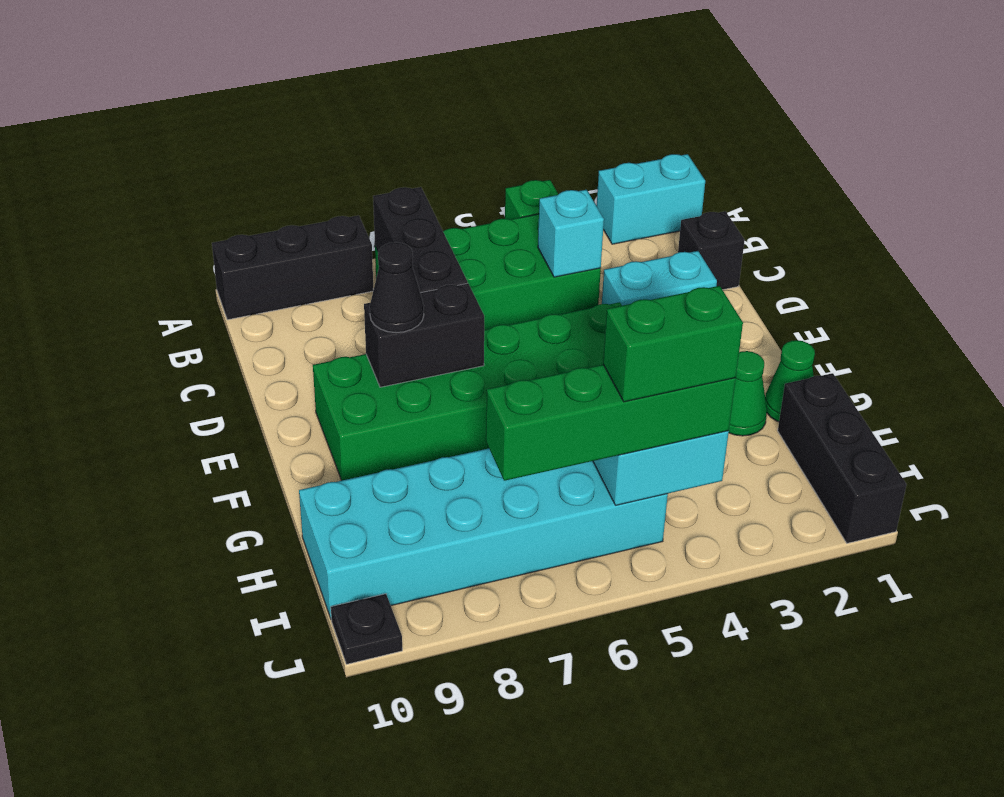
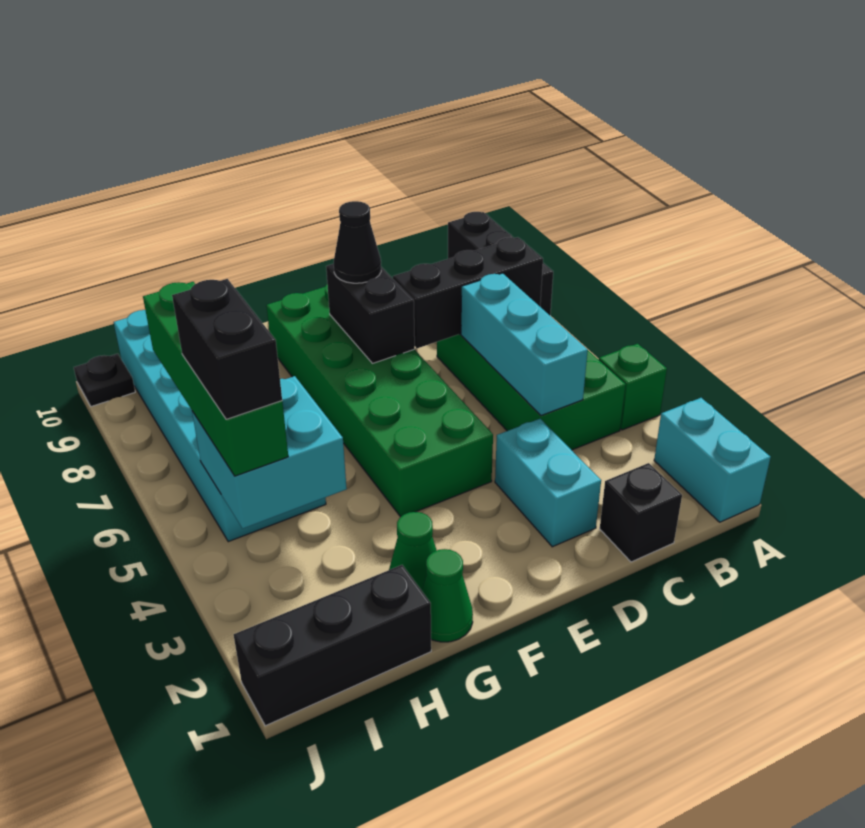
cyan brick C4 level 2 -> cyan brick C4:C6 level 2
green brick I4:I5 level 4 -> black brick I4:I5 level 4

